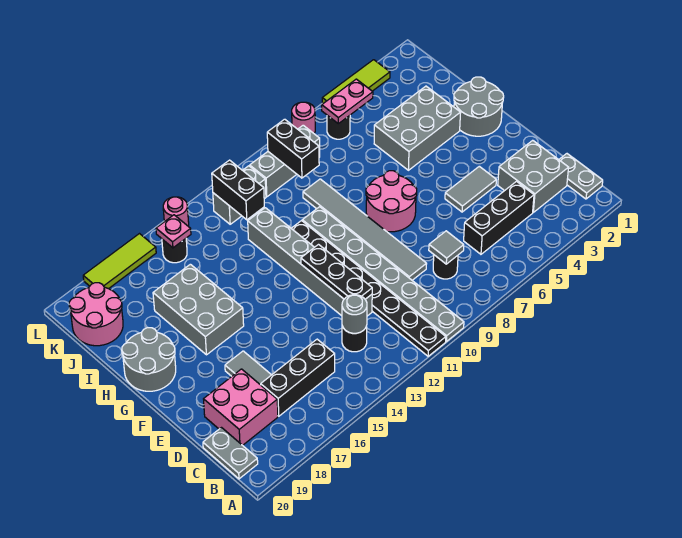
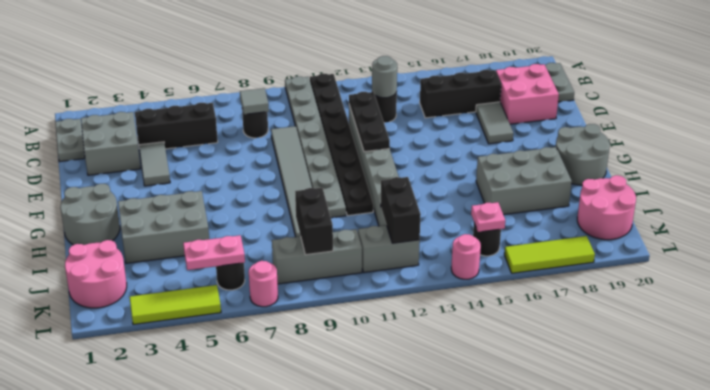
grey tile E4:E5 level 1 -> grey tile D4:E4 level 1
pink round brick F7:G8 level 1 -> pink round brick J1:K2 level 1
grey brick G16:I17 level 1 -> grey brick H16:I18 level 1

